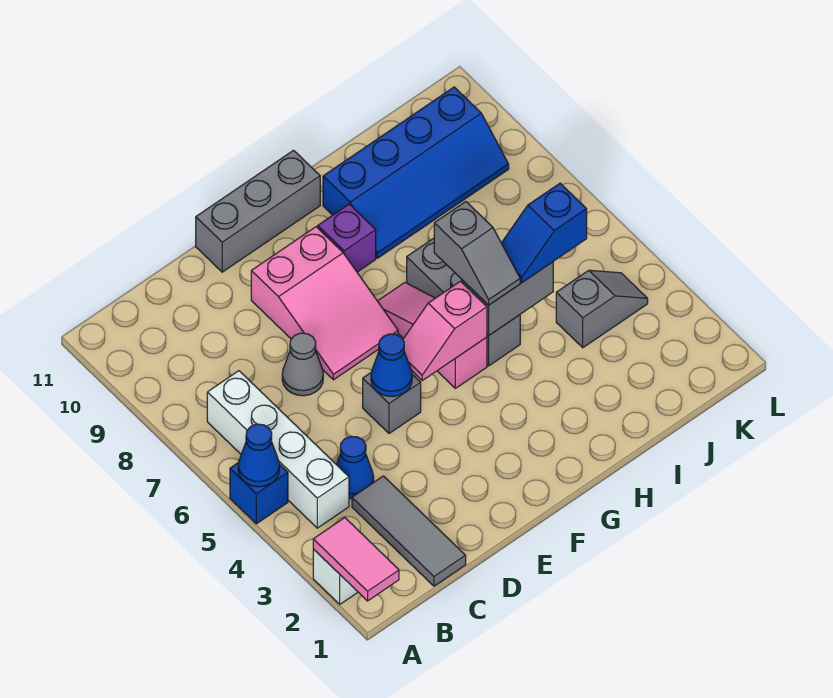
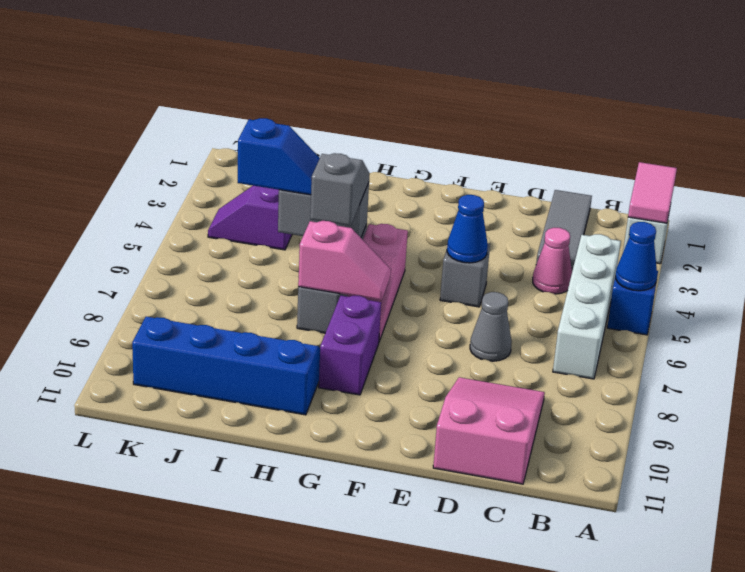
blue cone C4 level 1 -> pink cone C4 level 1
pink slope E7:F9 level 1 top 9 -> pink slope C9:D11 level 1 top 11
grey brick E11:G11 level 1 -> none
pink slope F5:G5 level 2 top G -> pink slope G7:H7 level 2 top H
purple brick G9 level 1 -> purple brick G8:G9 level 1
grey slope J4:K4 level 1 top J -> purple slope J4:K4 level 1 top J

